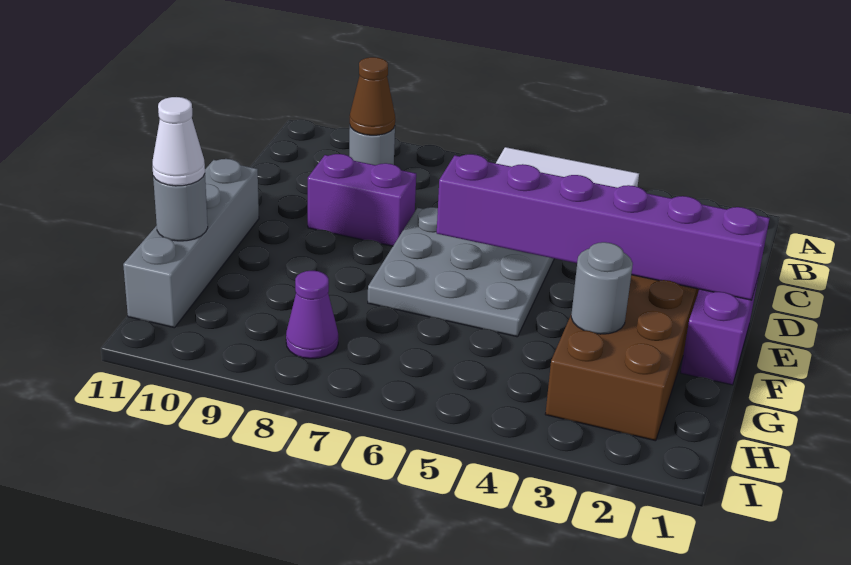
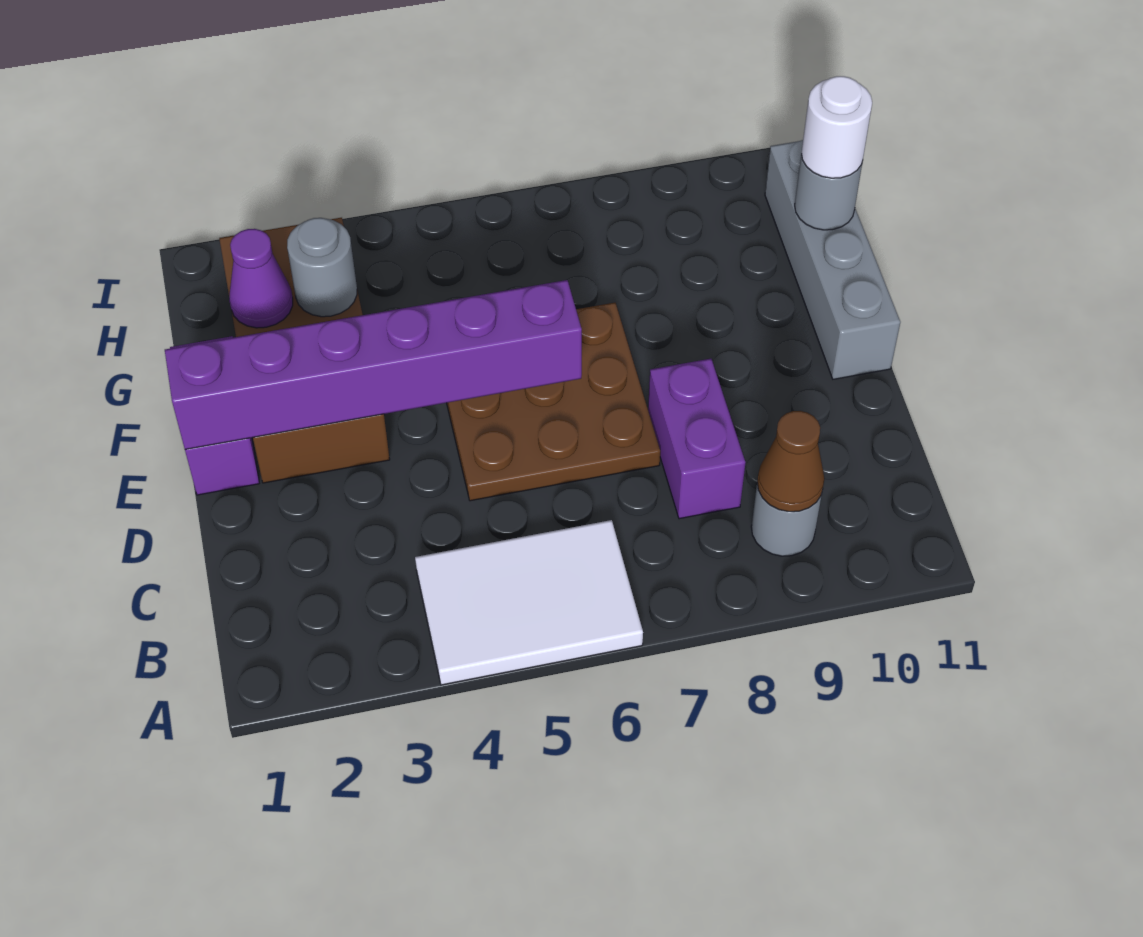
grey plate D5:F7 level 1 -> brown plate D5:F7 level 1
purple brick D8:D9 level 1 -> purple brick C8:D8 level 1
white cone G11 level 3 -> white round brick G11 level 3
purple cone H8 level 1 -> purple cone G2 level 2

